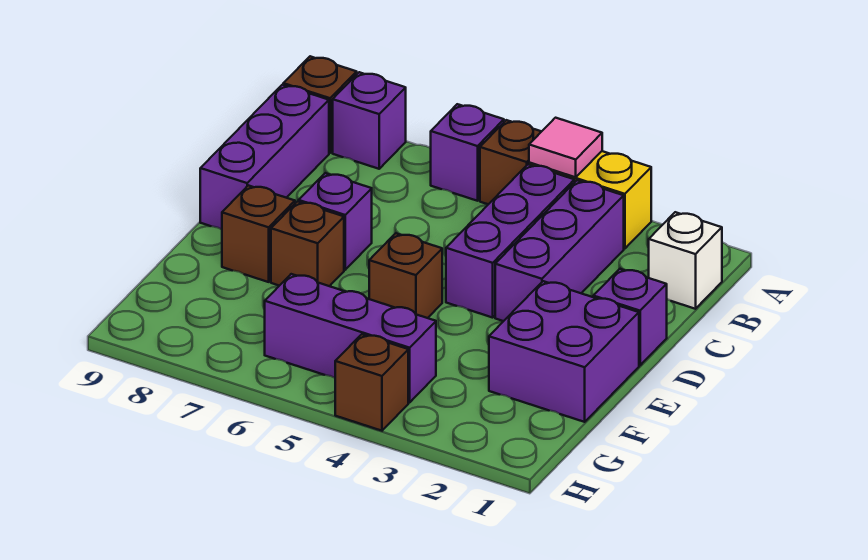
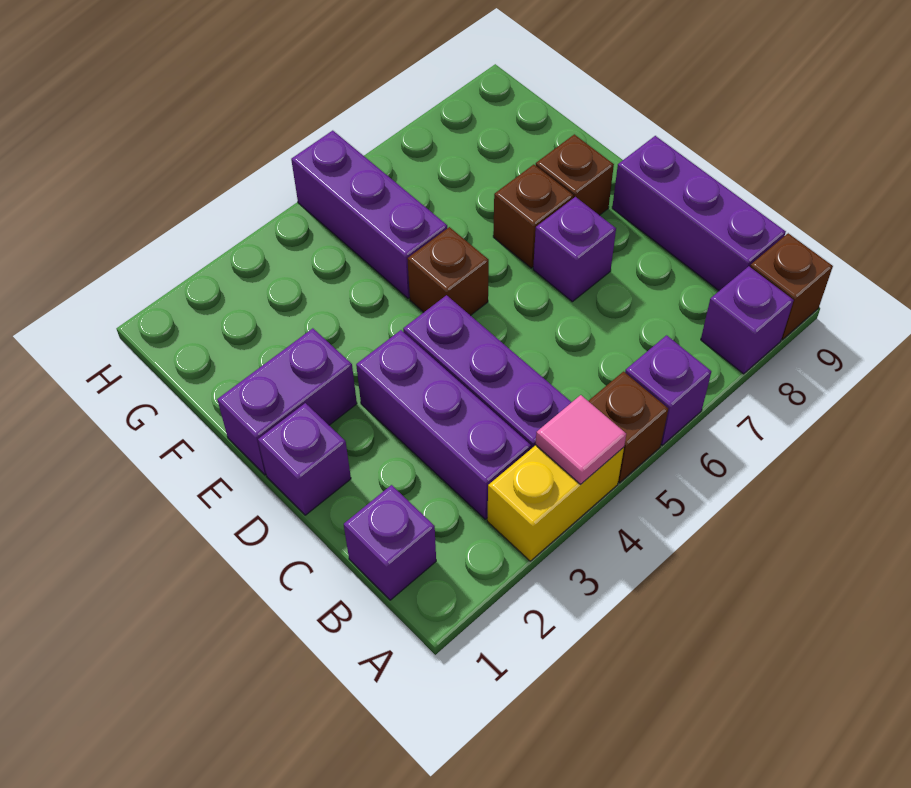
white brick B1 level 1 -> purple brick B1 level 1
purple brick E1:F2 level 1 -> purple brick E1:E2 level 1
purple brick G4:G6 level 1 -> purple brick F5:H5 level 1
brown brick H4 level 1 -> none

